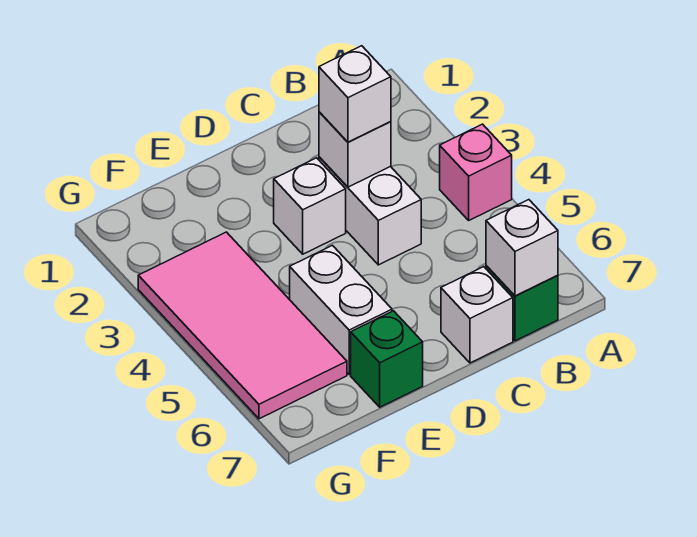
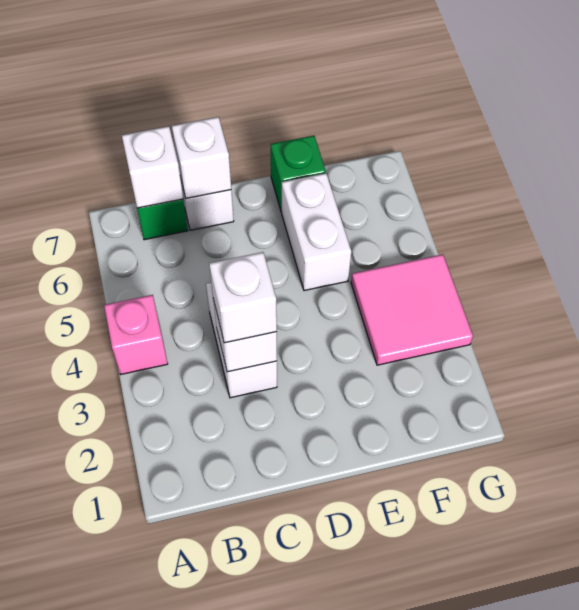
white brick D3 level 1 -> white brick C7 level 2
pink tile F3:G6 level 1 -> pink tile F3:G4 level 1

